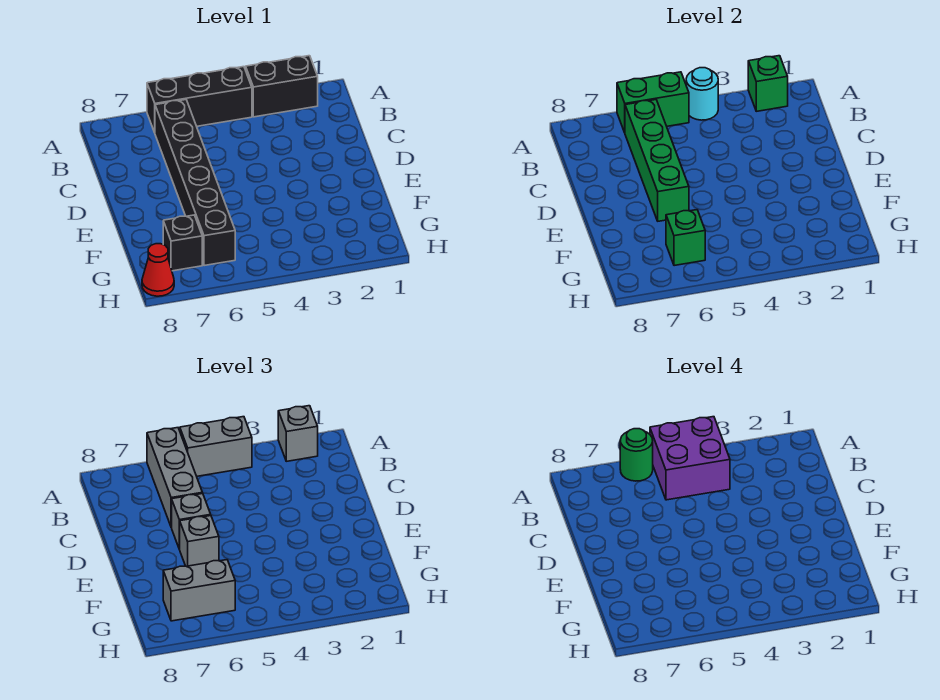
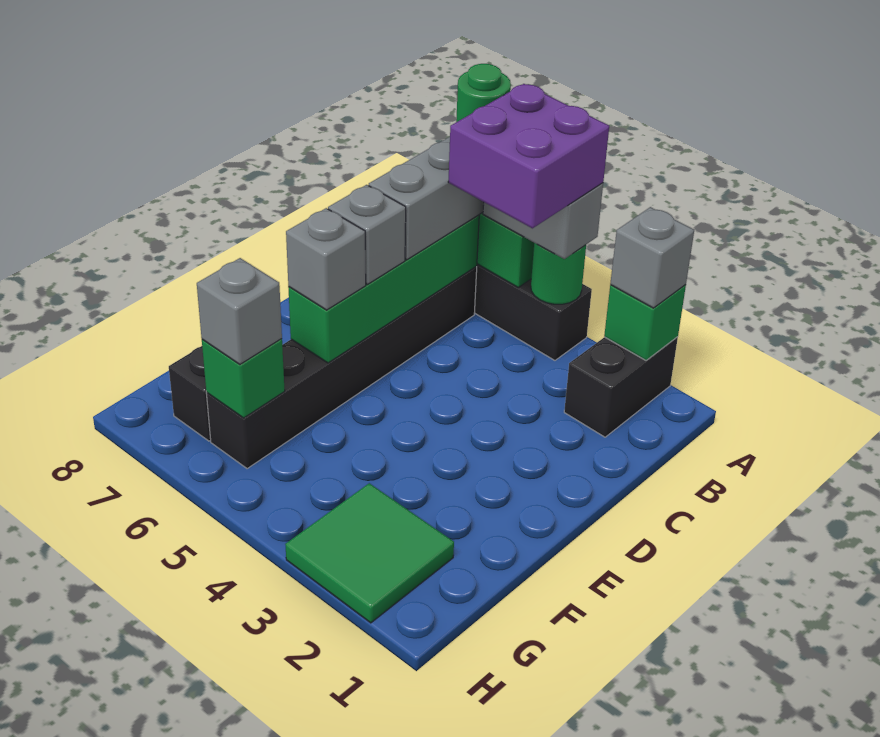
black brick A2:A3 level 1 -> black brick A2:B2 level 1
cyan round brick A4 level 2 -> green round brick A4 level 2
none -> green tile G2:H3 level 1
grey brick G6:G7 level 3 -> grey brick G6 level 3
red cone H8 level 1 -> none

